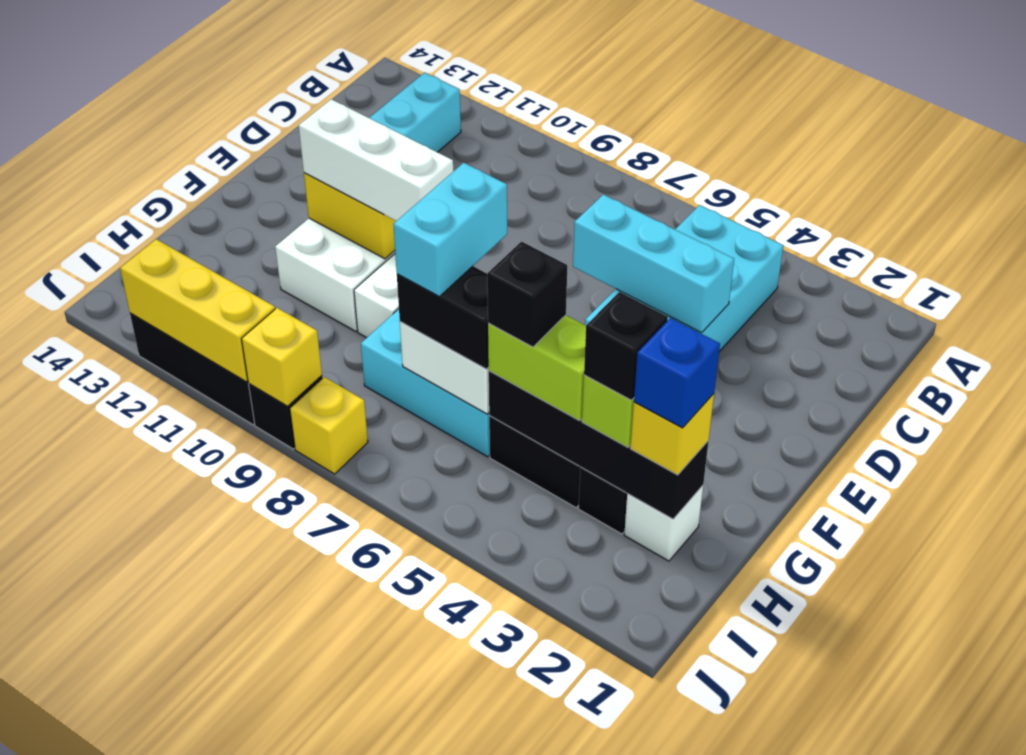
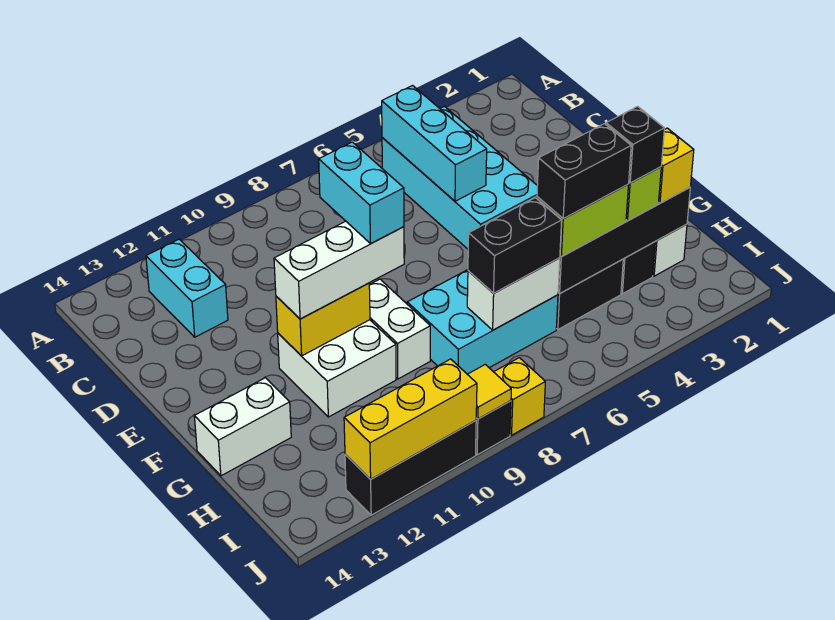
cyan brick D4:D6 level 2 -> cyan brick B5:D5 level 2
cyan brick G7:H7 level 4 -> cyan brick E9:F9 level 4
none -> white brick G13:G14 level 1
blue brick H2 level 4 -> none
black brick H5 level 4 -> black brick H4:H5 level 4
yellow brick J9 level 2 -> yellow tile J9 level 2

